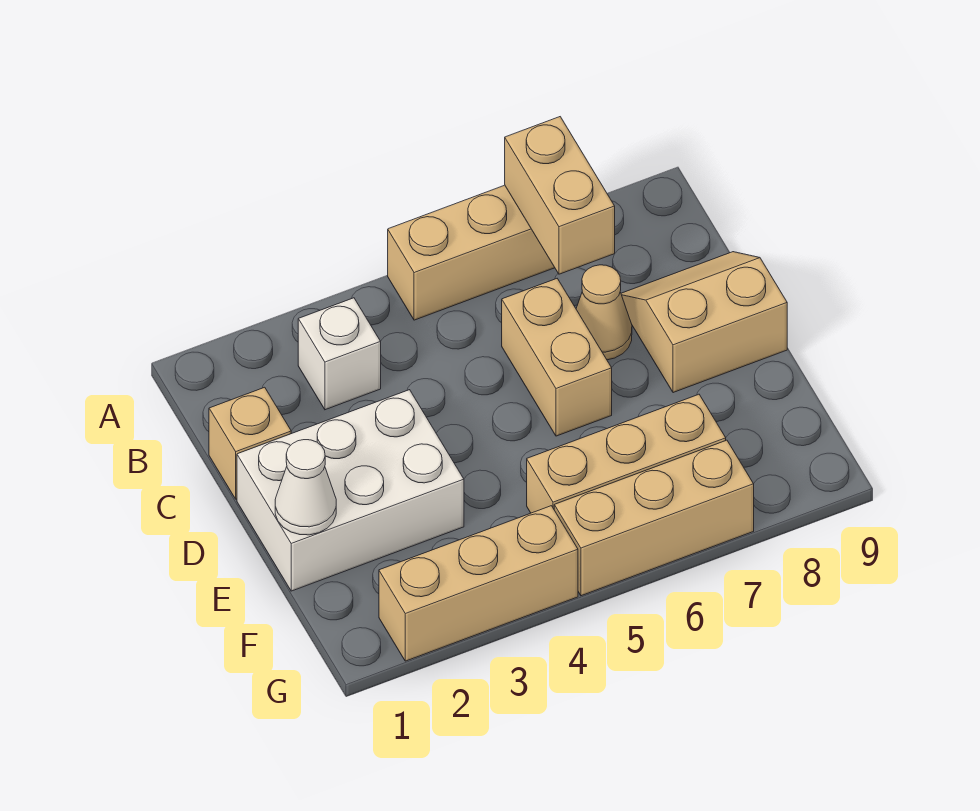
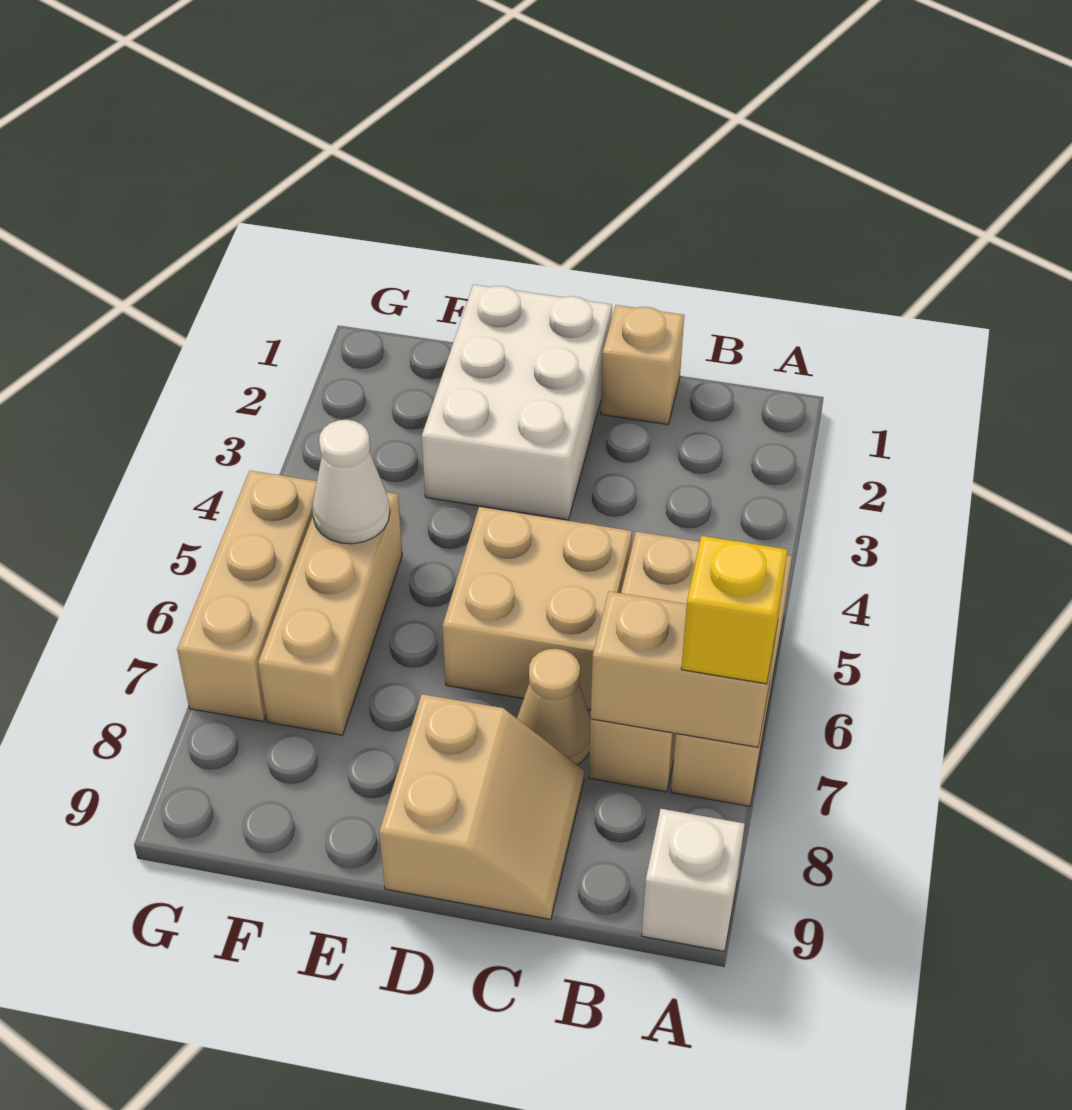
none -> yellow brick A7 level 3
white brick B3 level 1 -> white brick A9 level 1
tan brick C6:D6 level 1 -> tan brick C5:D6 level 1
white cone E1 level 2 -> white cone F5 level 2
tan brick G2:G4 level 1 -> tan brick B5:B7 level 1

